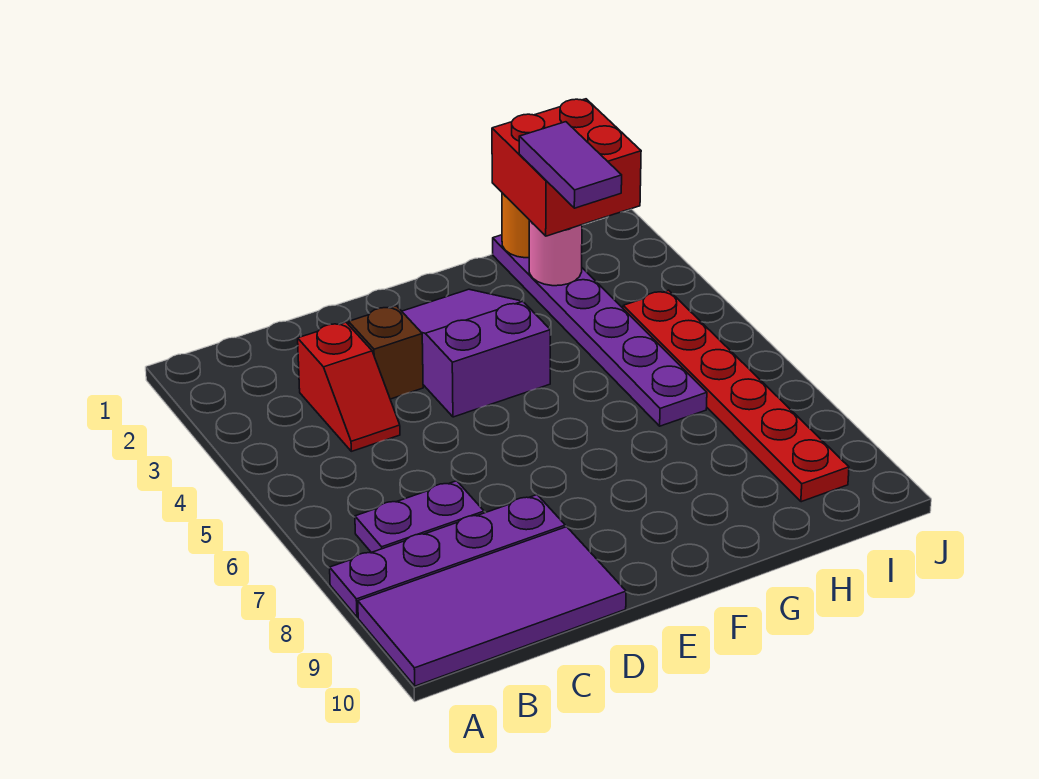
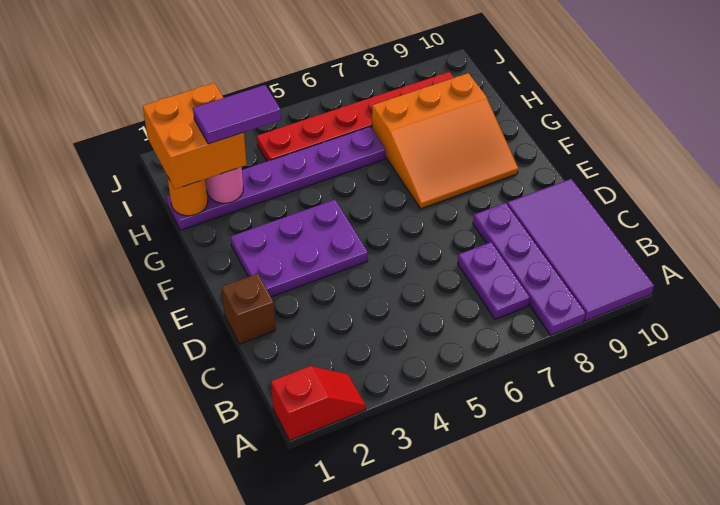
red slope C3:C4 level 1 top 3 -> red slope A1:A2 level 1 top 1
brown brick D3 level 1 -> brown brick D1 level 1
purple slope E2:F4 level 1 top 4 -> purple plate E2:F4 level 1
none -> orange slope F7:H9 level 1 top H
red brick H1:I2 level 3 -> orange brick H1:I2 level 3

